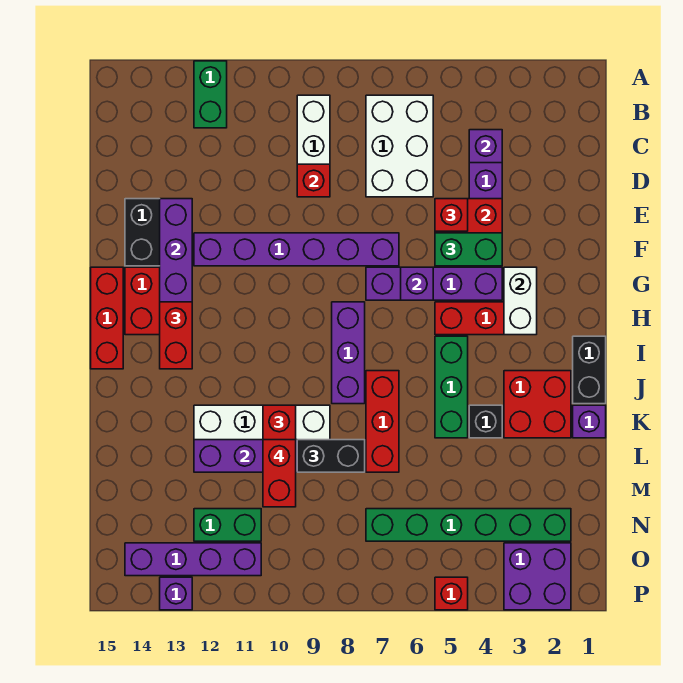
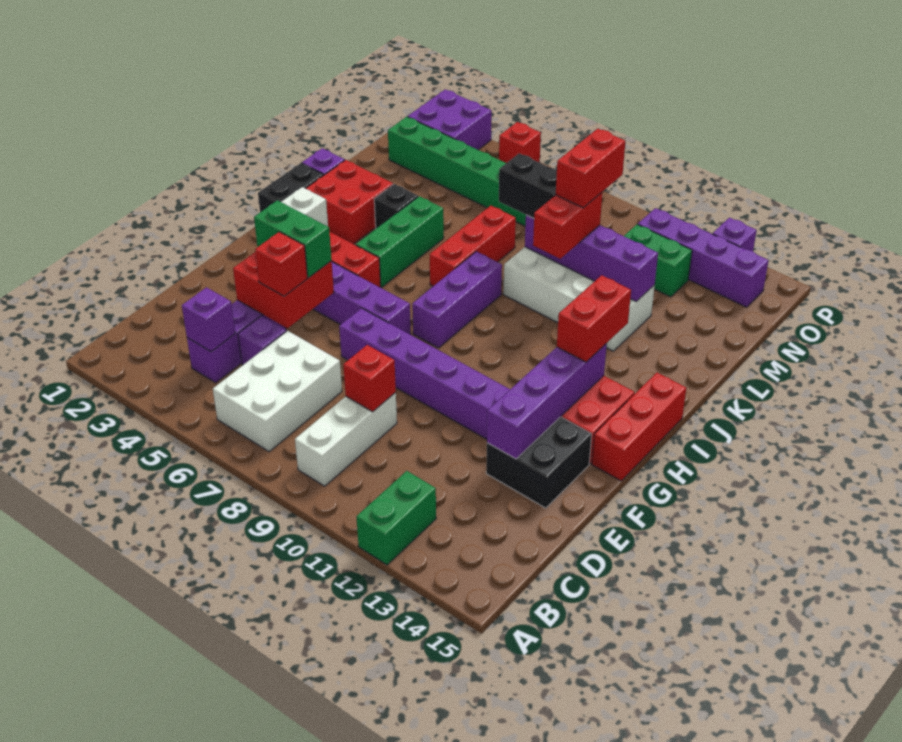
purple brick G6 level 2 -> purple brick D5 level 1

